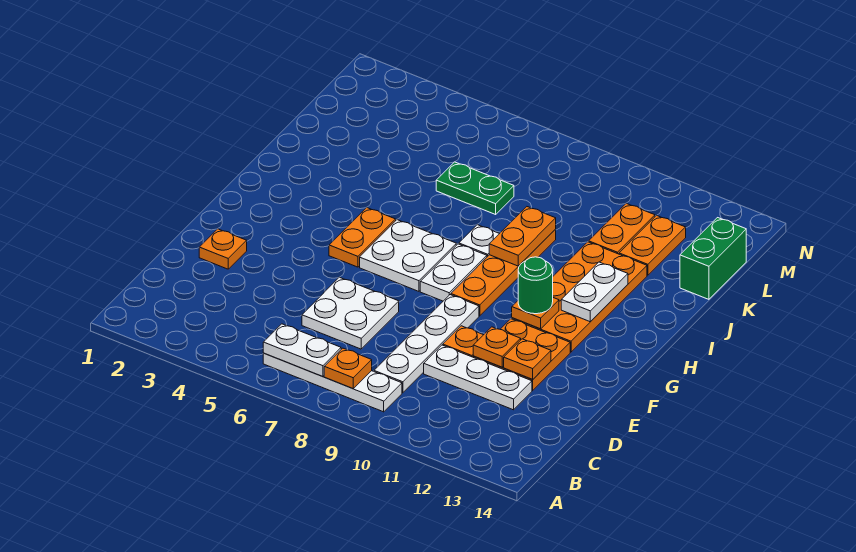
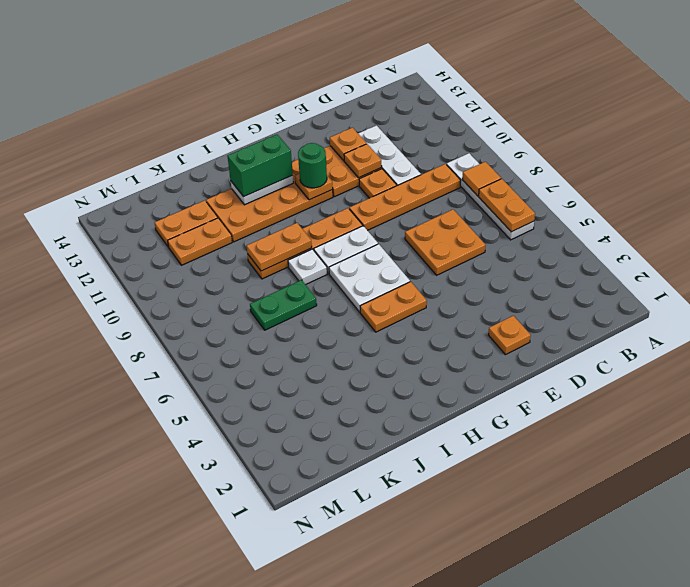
white plate B6:B7 level 2 -> orange plate B6:B7 level 2
orange plate B8 level 2 -> orange tile B8 level 2
white plate C9:F9 level 1 -> orange plate C9:F9 level 1
white plate D6:E7 level 1 -> orange plate D6:E7 level 1
green plate K6:K7 level 1 -> green plate J7:K7 level 1
green brick K14:L14 level 1 -> green brick H12:I12 level 3

